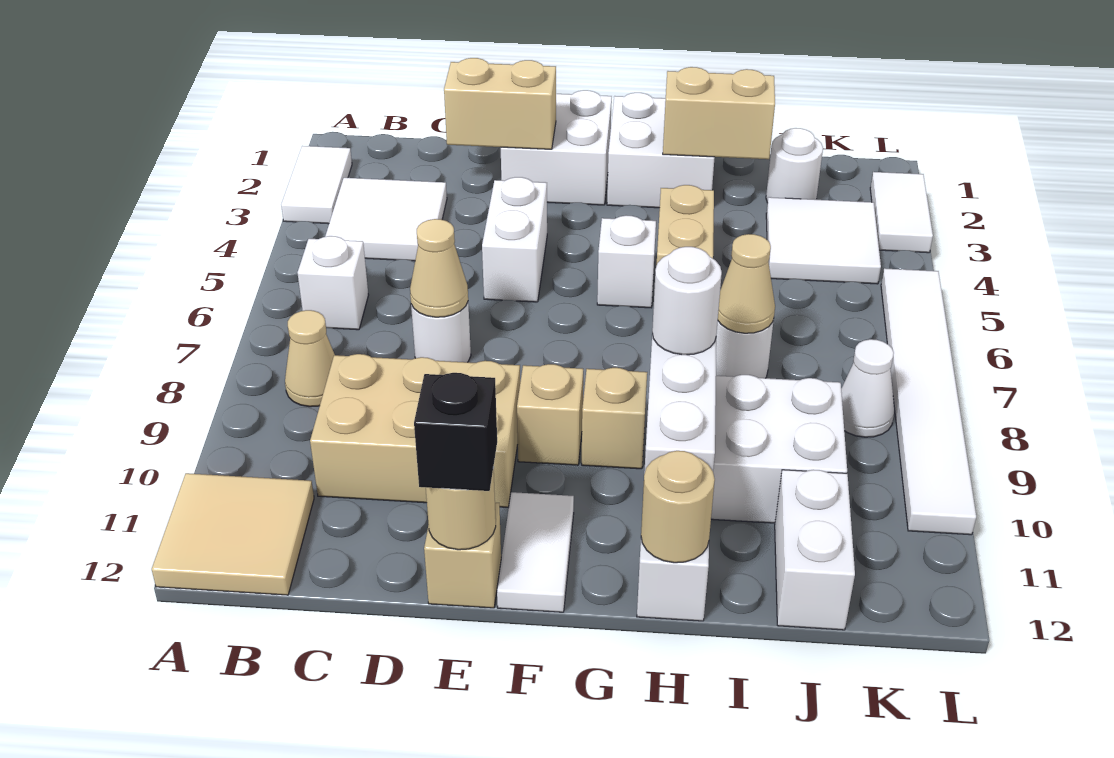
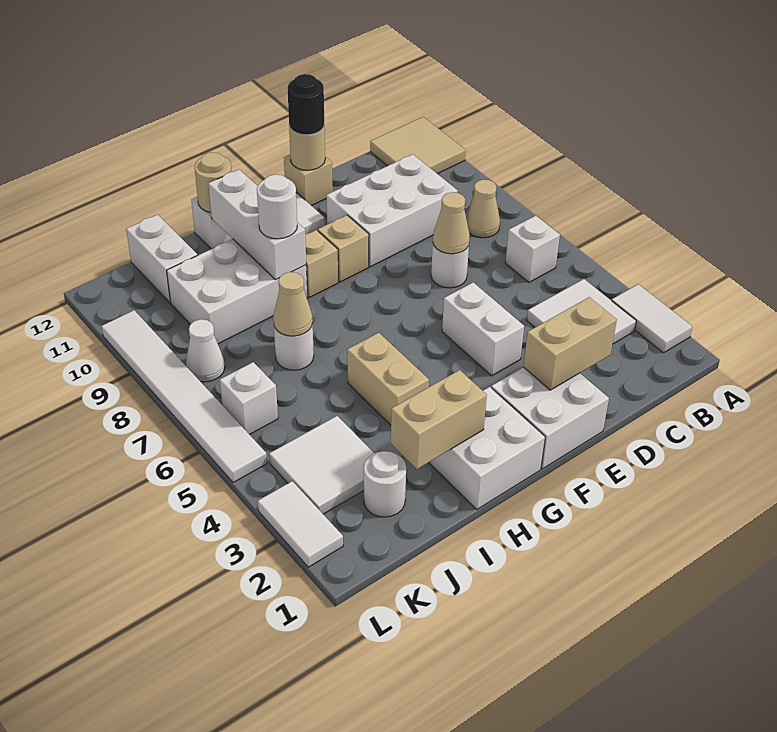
tan brick C9:E10 level 1 -> white brick C9:E10 level 1
black brick E12 level 3 -> black round brick E12 level 3
white brick G5 level 1 -> white brick K6 level 1

